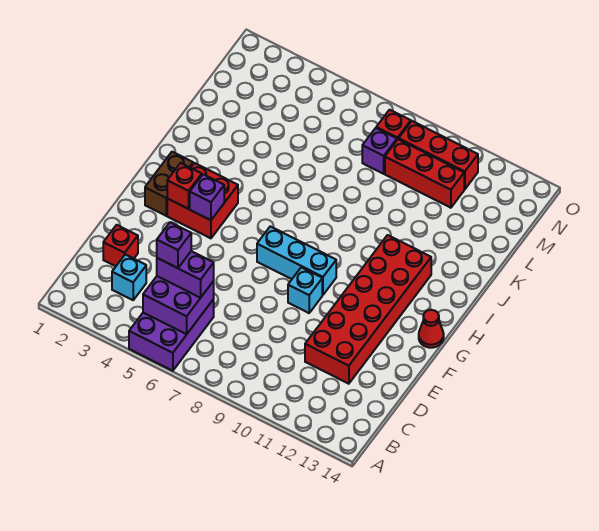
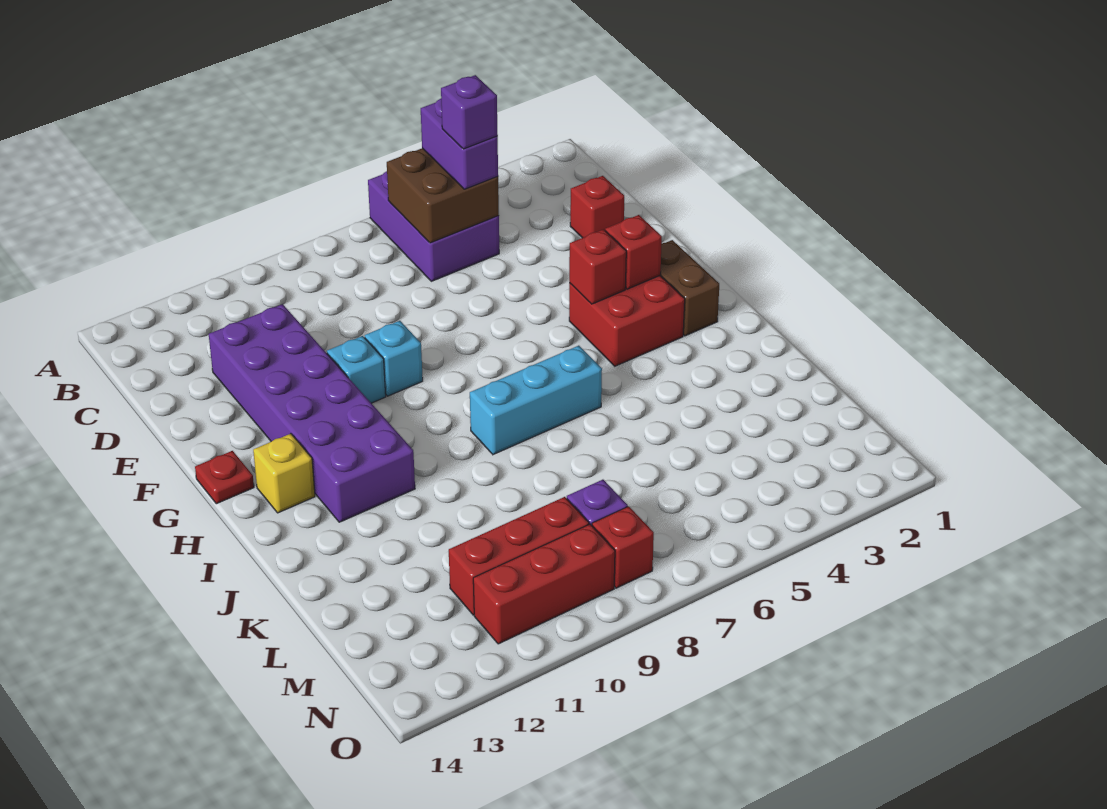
purple brick B5:C6 level 2 -> brown brick B5:C6 level 2
cyan brick C3 level 1 -> cyan brick F10 level 1
purple brick C5:C6 level 3 -> purple brick B5:C5 level 3
red brick D11:I12 level 1 -> purple brick D11:I12 level 1
purple brick G4 level 2 -> red brick G4 level 2
cyan brick G7:G9 level 1 -> cyan brick I6:I8 level 1
red cone G14 level 1 -> red plate G14 level 1
none -> yellow brick H13 level 1

